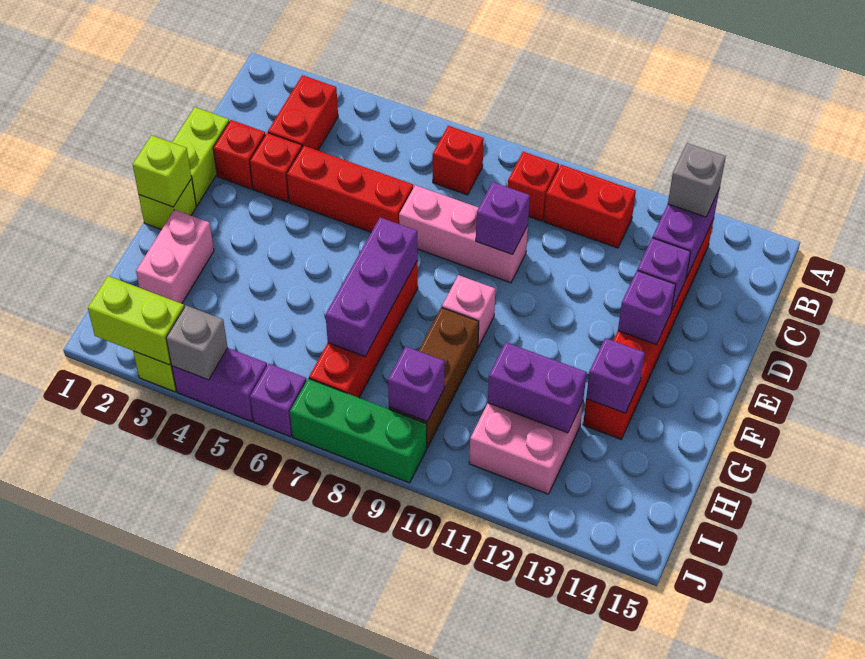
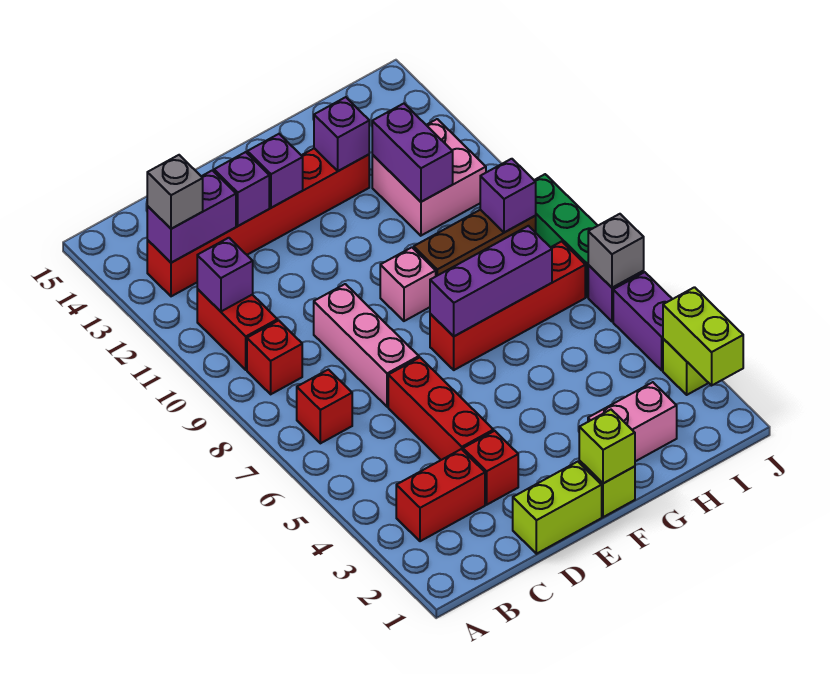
red brick D2 level 1 -> none
purple brick D9 level 2 -> purple brick B11 level 2
grey brick J4 level 2 -> grey brick J6 level 2

